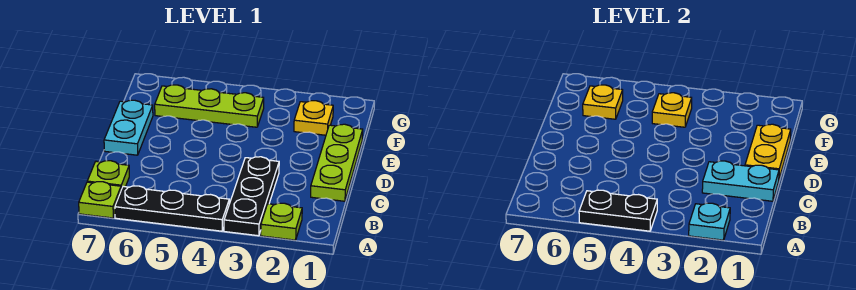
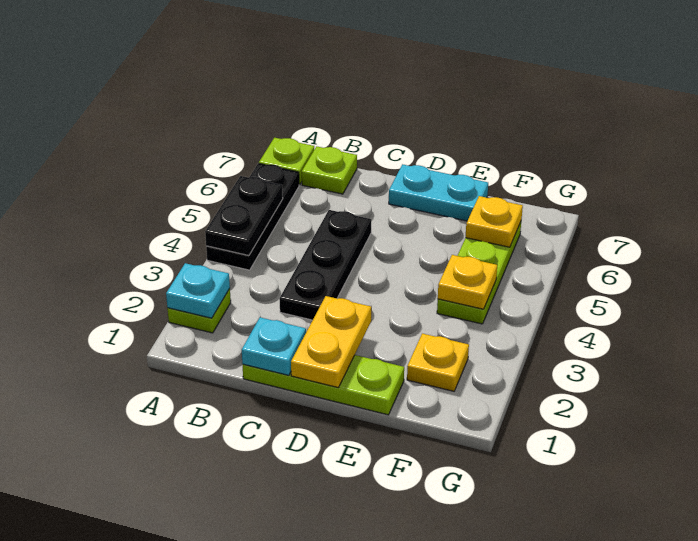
black plate A3:C3 level 1 -> black plate C3:C5 level 1
cyan plate C1:C2 level 2 -> cyan plate C1 level 2
yellow plate D1:E1 level 2 -> yellow plate D1:D2 level 2

